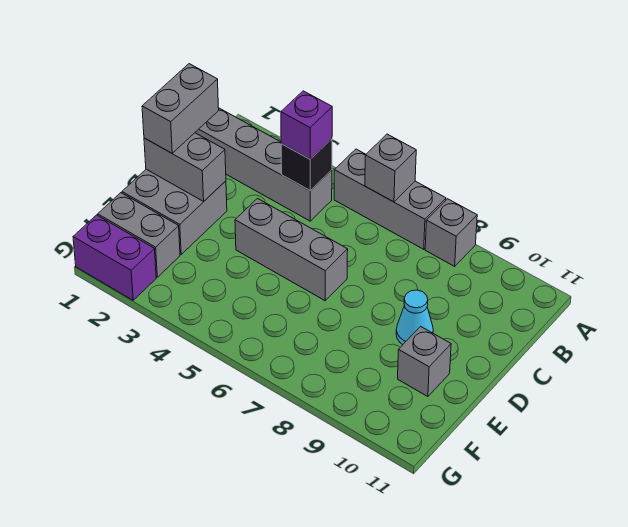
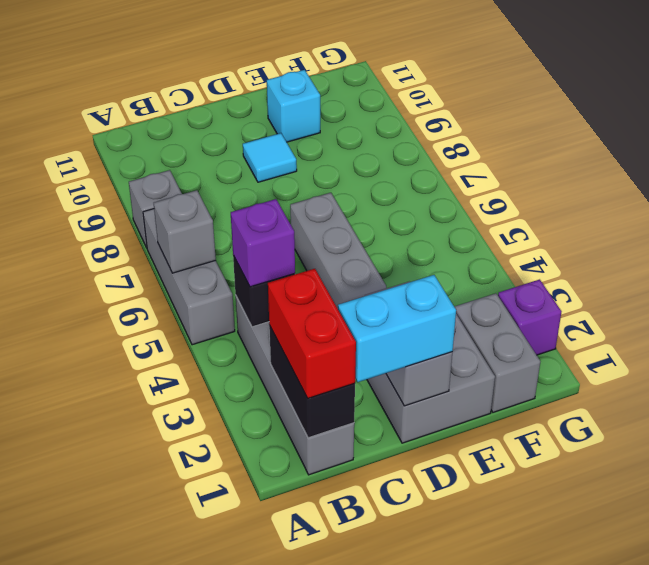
none -> black brick B1:B2 level 2
none -> red brick B1:B2 level 3
grey brick C1:D1 level 3 -> cyan brick C1:D1 level 3
cyan cone D9 level 1 -> cyan tile D9 level 1
grey brick E10 level 1 -> cyan brick E10 level 1
purple brick G1:G2 level 1 -> purple brick G2 level 1

